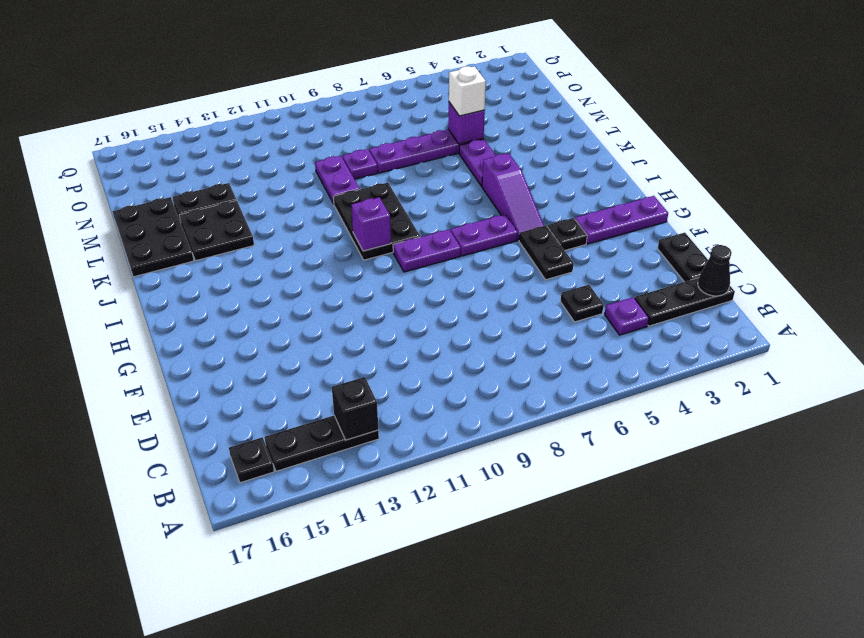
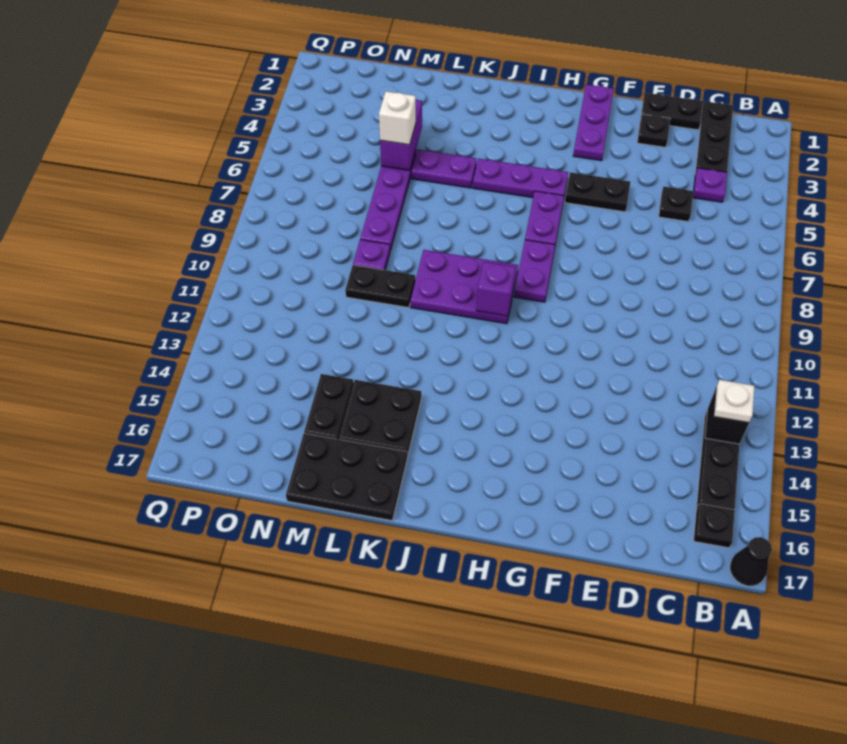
none -> white plate B13 level 3
black cone C1 level 2 -> black cone A17 level 1
black plate G4 level 1 -> black plate E2 level 1
purple slope H5:J5 level 1 top J -> purple plate H5:J5 level 1
black plate I9:K10 level 1 -> purple plate I9:K10 level 1
purple plate L10:M10 level 1 -> black plate L10:M10 level 1
purple brick M5 level 2 -> purple brick M4:M5 level 2

